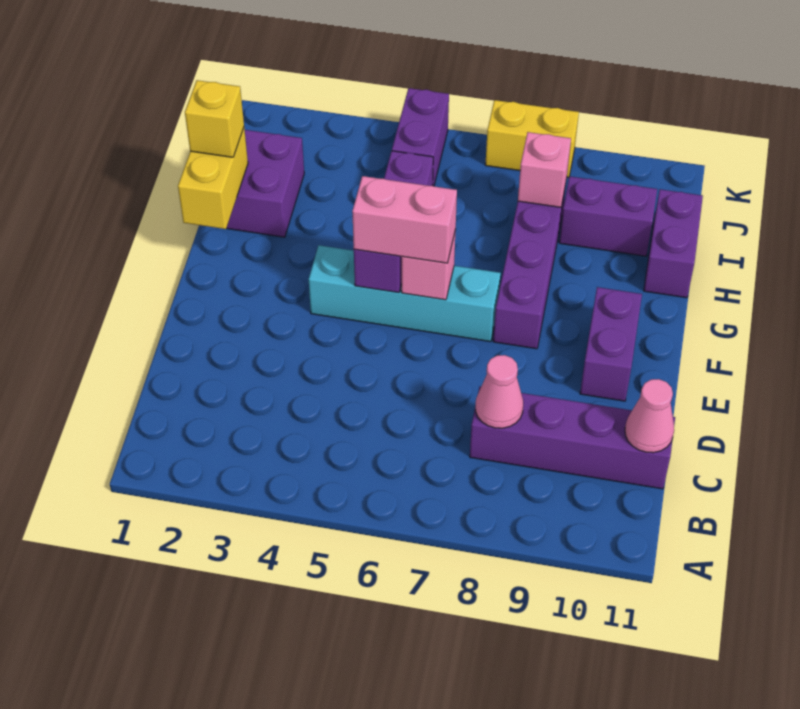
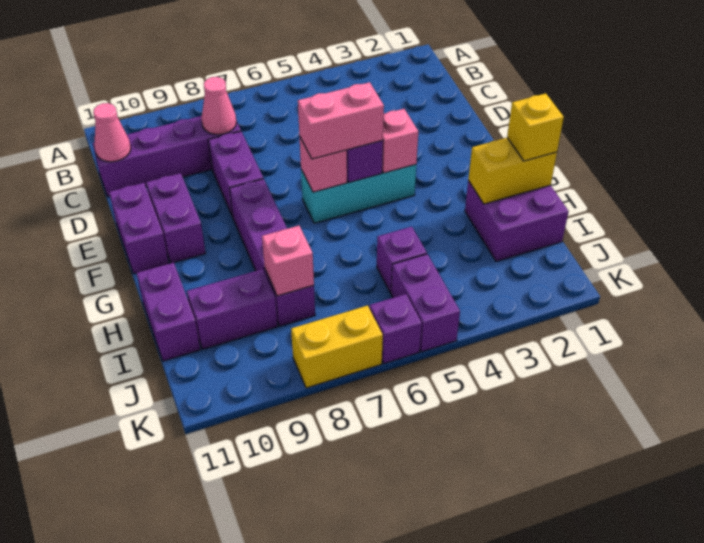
none -> purple brick D8:E8 level 1
none -> purple brick E11:F11 level 1
cyan brick F4:F7 level 1 -> cyan brick F4:F6 level 1
none -> pink brick F4 level 2
yellow brick G1:H1 level 2 -> yellow brick H1:H2 level 2
none -> purple brick K6 level 1

